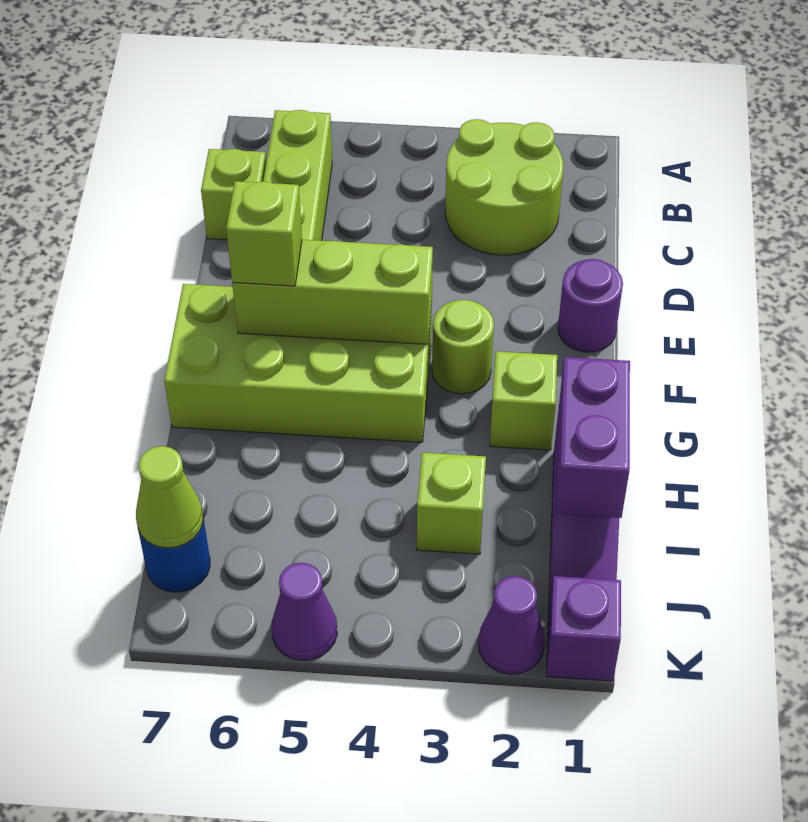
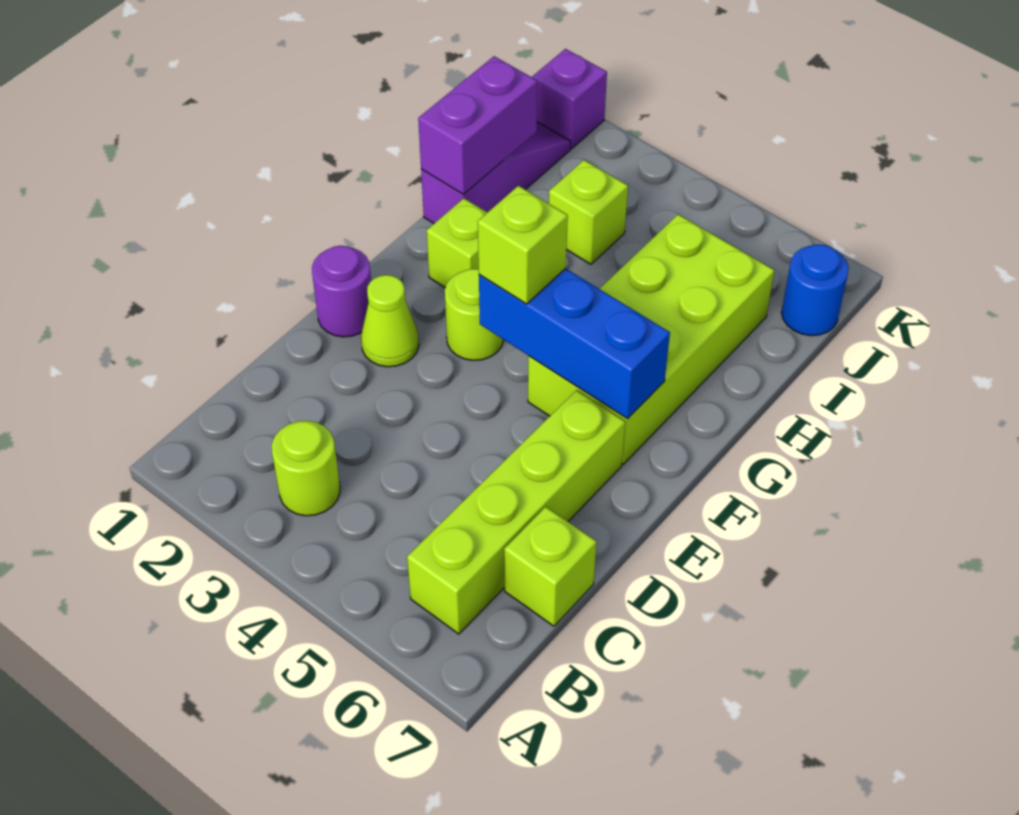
lime round brick B2:C3 level 1 -> lime round brick B3 level 1
lime brick F4:G7 level 1 -> lime brick F5:I6 level 1
lime brick F4:F6 level 2 -> blue brick F4:F6 level 2
lime brick F6 level 3 -> lime brick F4 level 3
lime cone J7 level 2 -> lime cone E2 level 1
purple cone K2 level 1 -> none
purple cone K5 level 1 -> none

